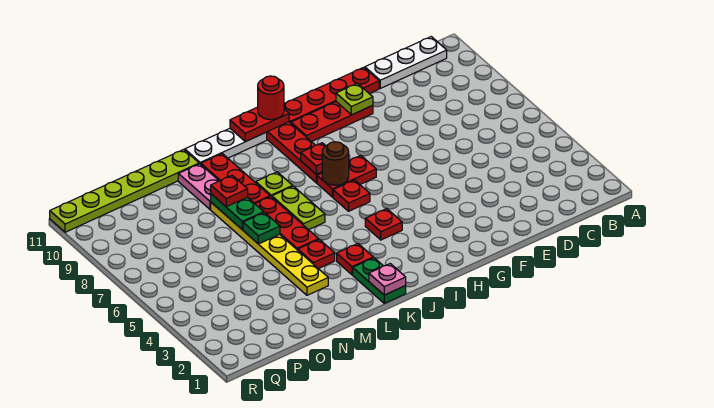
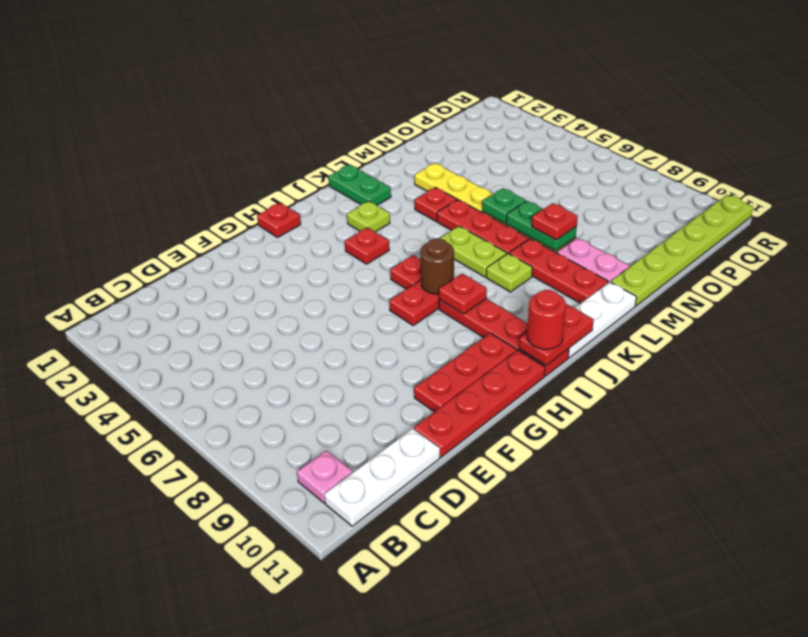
lime plate F10 level 2 -> lime plate J3 level 1
pink plate K1 level 2 -> pink plate B10 level 1
red plate K3 level 1 -> red plate H1 level 1

